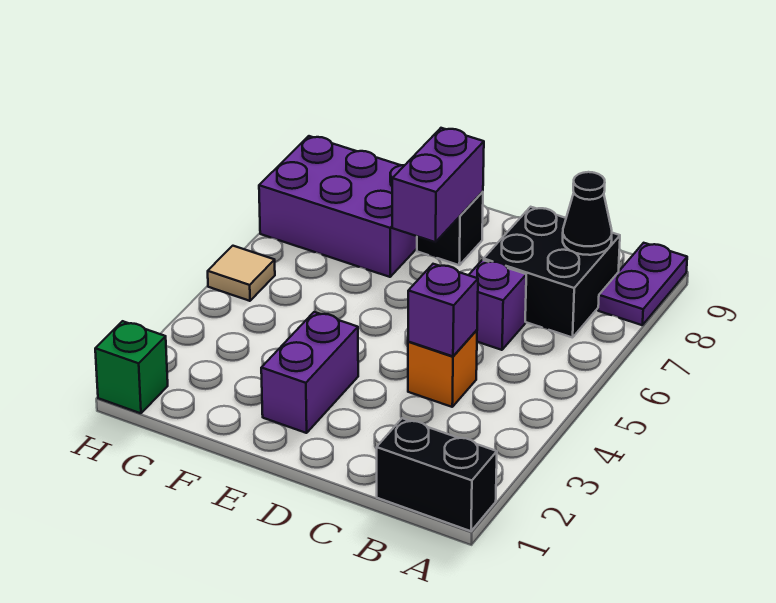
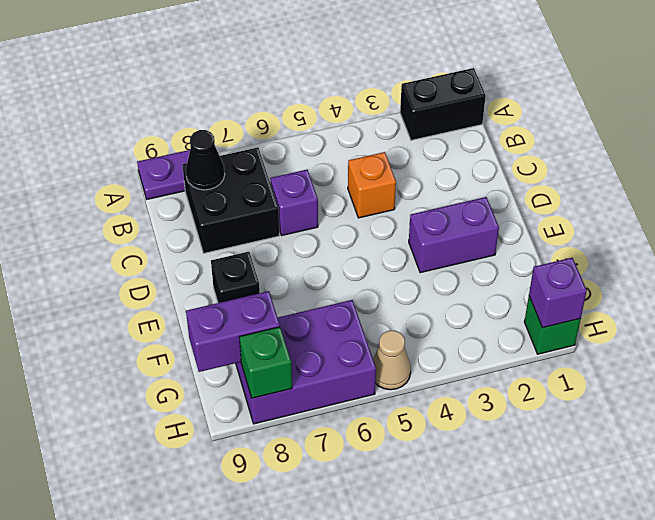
black brick A1:B1 level 1 -> black brick A1:A2 level 1
purple brick C4 level 2 -> purple brick H1 level 2
purple brick E7:E8 level 2 -> purple brick G8:G9 level 2
purple brick F7:H8 level 1 -> purple brick G6:H8 level 1
tan tile H5 level 1 -> tan cone H5 level 1
none -> green brick H8 level 2

